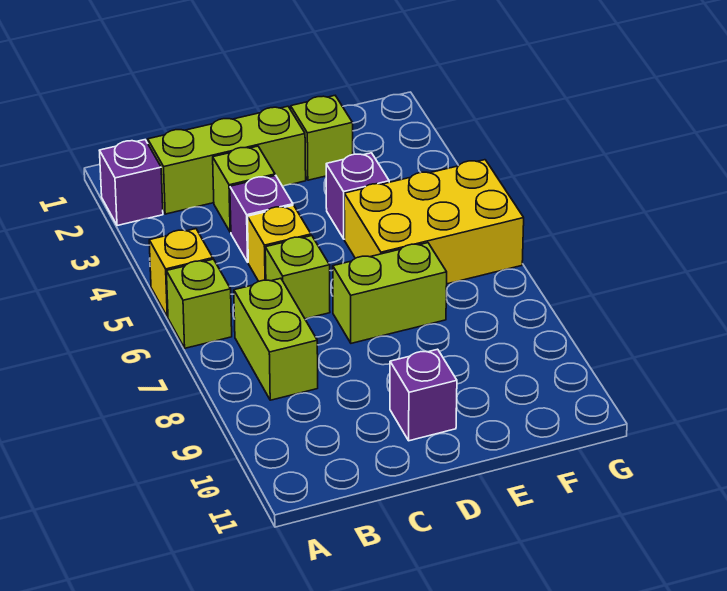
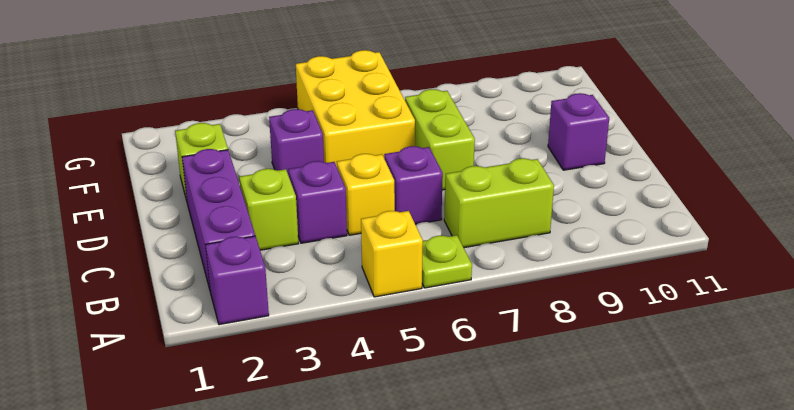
lime brick A6 level 1 -> lime plate A6 level 1
lime brick B2:D2 level 1 -> purple brick B2:D2 level 1
lime brick C6 level 1 -> purple brick C6 level 1

